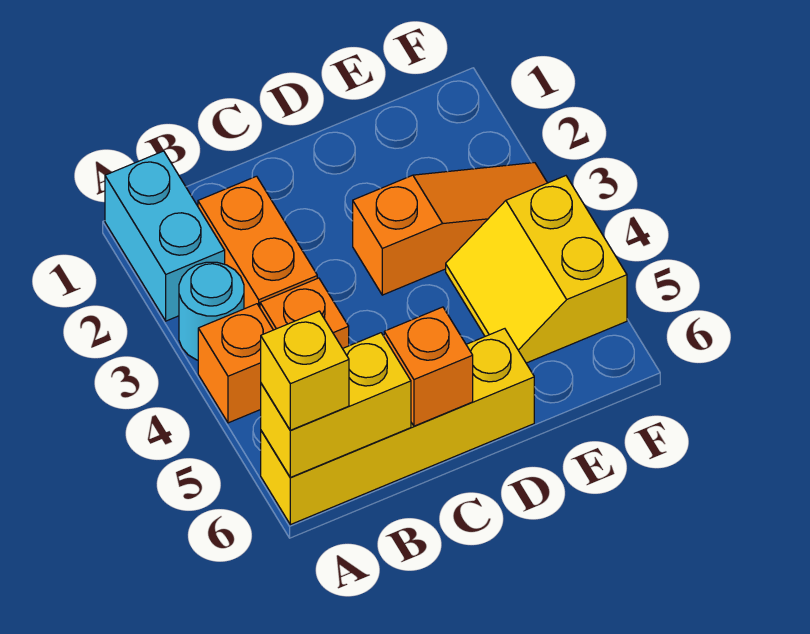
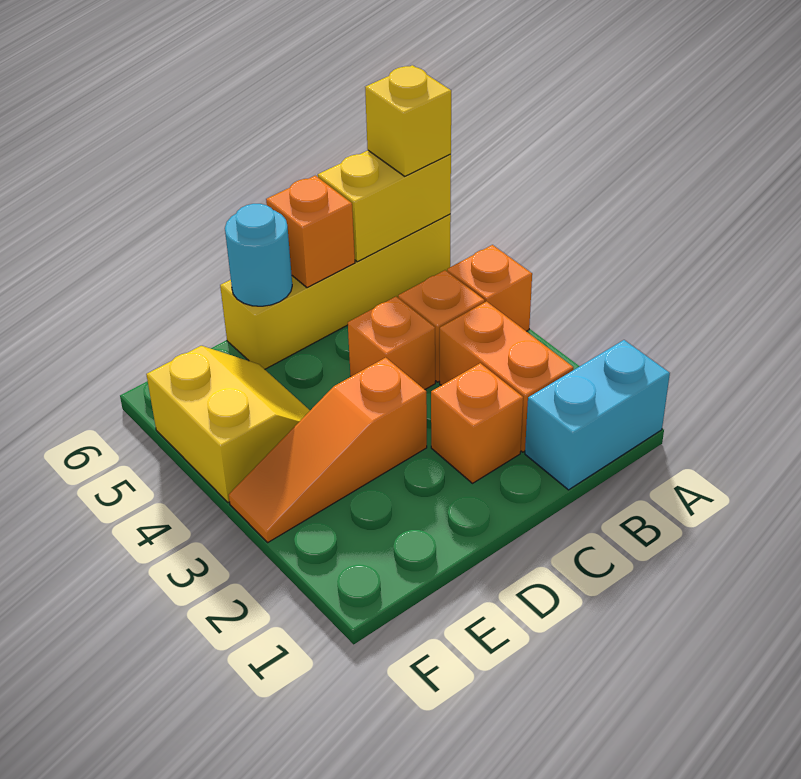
cyan brick A1:A2 level 1 -> cyan brick A1:B1 level 1
cyan round brick A3 level 1 -> cyan round brick D6 level 2
none -> orange brick C2 level 1
none -> orange brick C4 level 1

